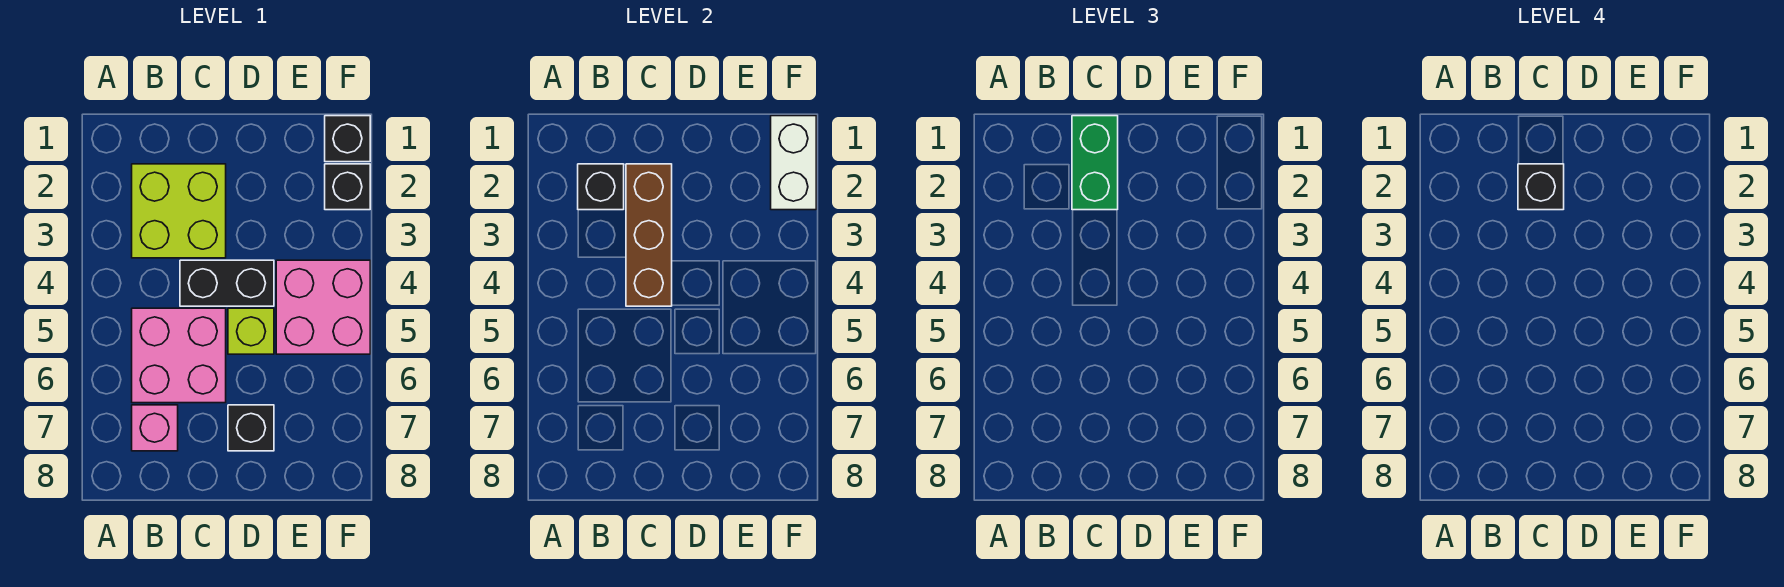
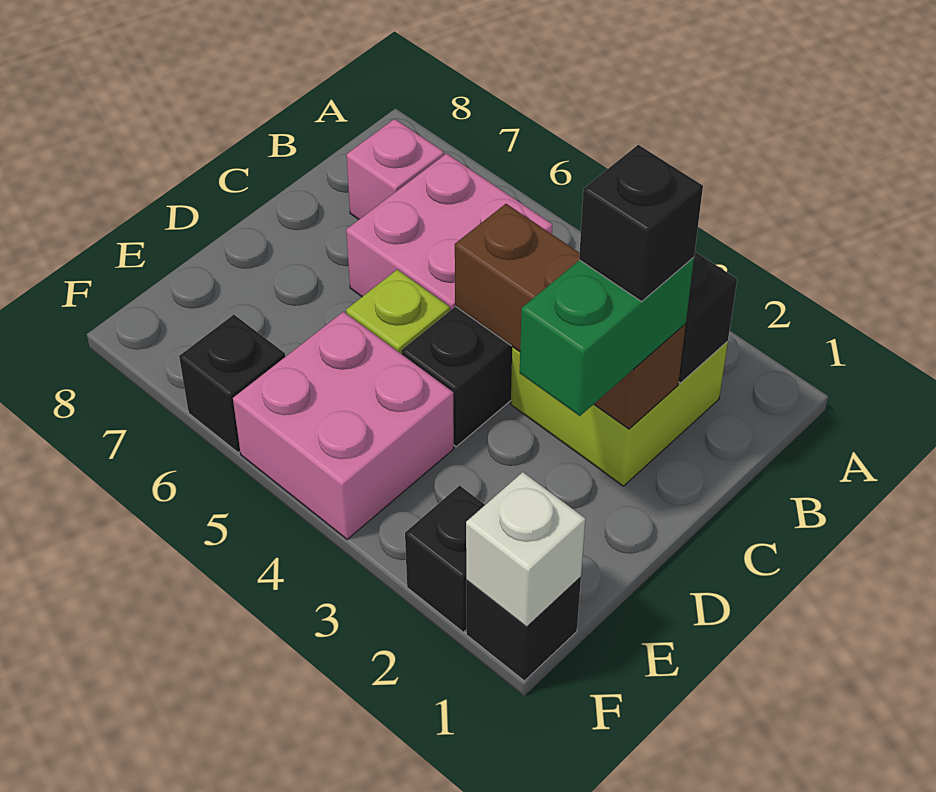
green brick C1:C2 level 3 -> green brick C2:D2 level 3
black brick D7 level 1 -> black brick F6 level 1
white brick F1:F2 level 2 -> white brick F1 level 2

